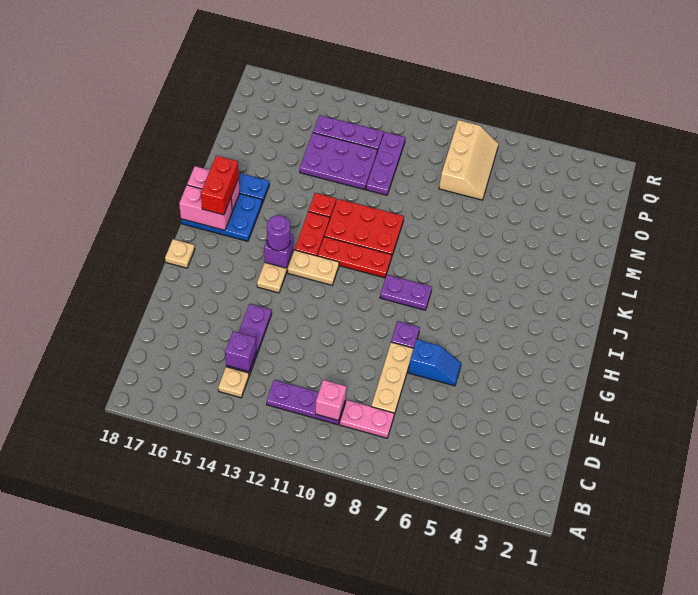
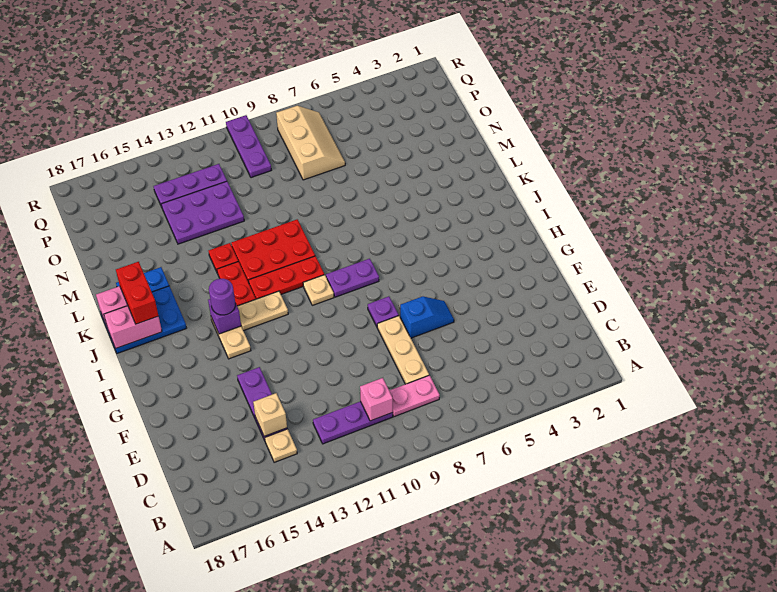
purple brick D14 level 2 -> tan brick D14 level 2
tan plate H18 level 1 -> tan plate I10 level 1
purple plate N11:P11 level 1 -> purple plate P10:R10 level 1

